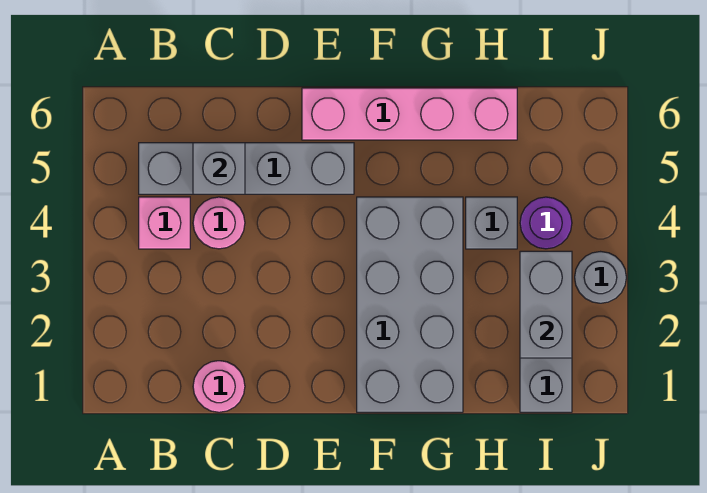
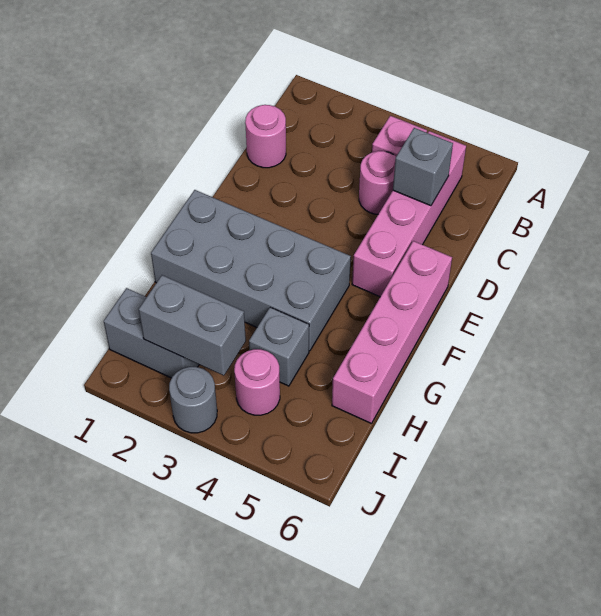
grey brick B5:E5 level 1 -> pink brick B5:E5 level 1
purple round brick I4 level 1 -> pink round brick I4 level 1

